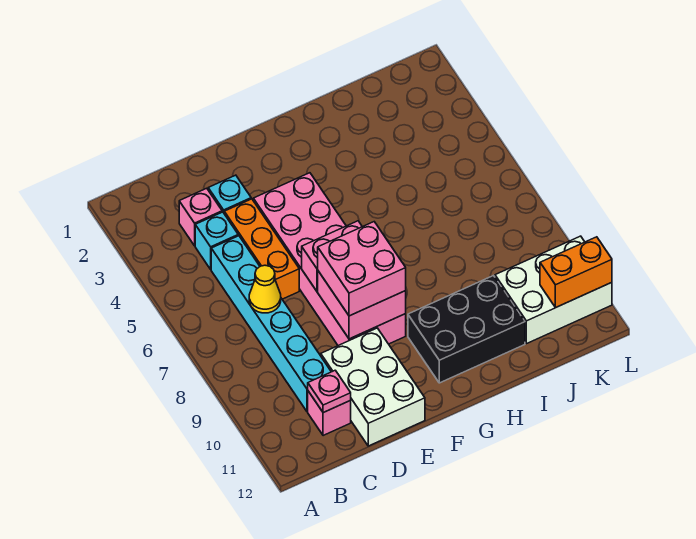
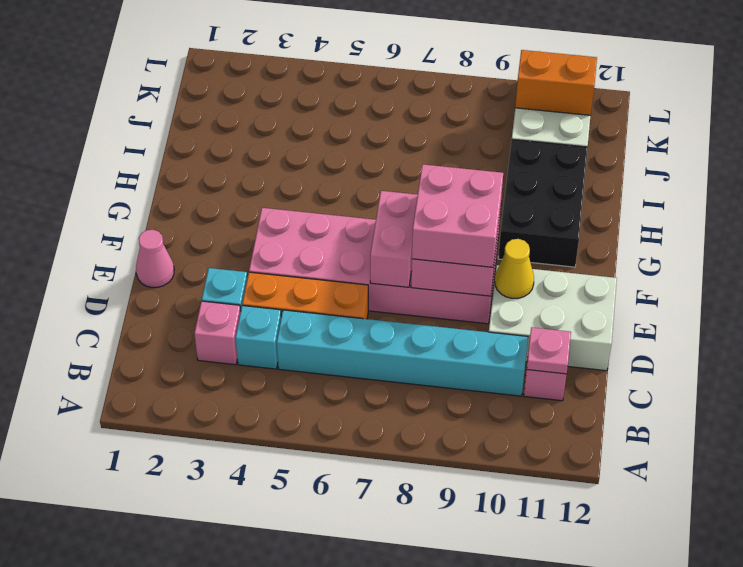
yellow cone C7 level 2 -> yellow cone E10 level 2
none -> pink cone E1 level 1
orange brick K11:L11 level 2 -> orange brick K10:K11 level 2

